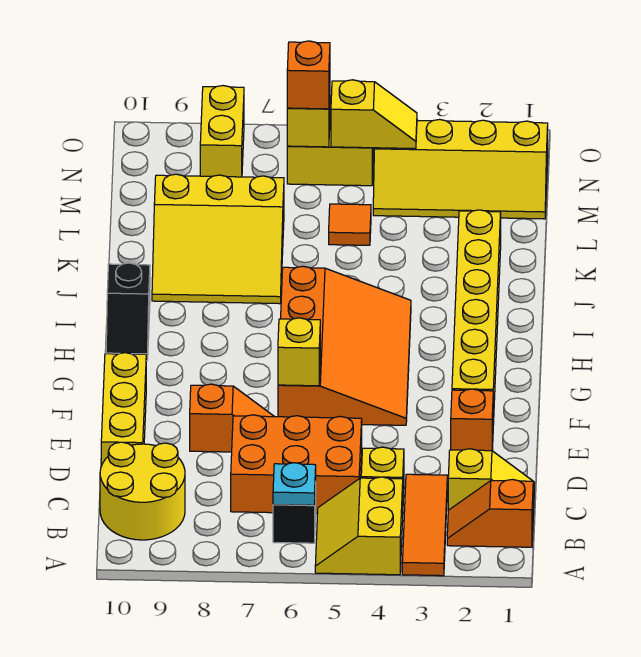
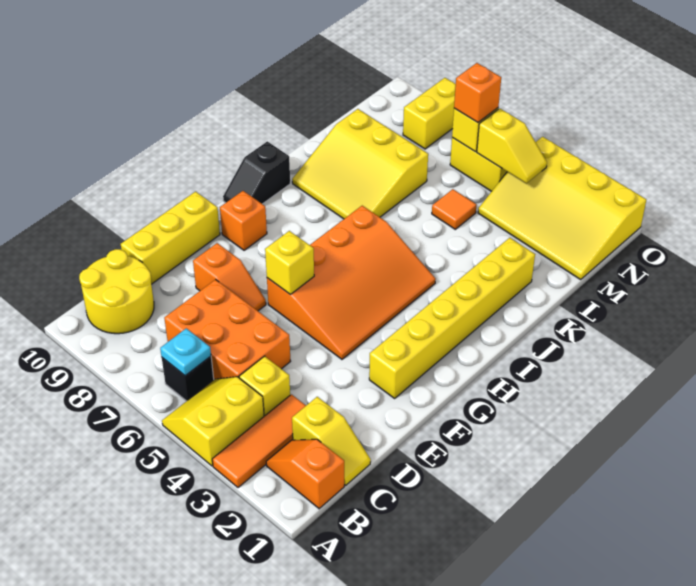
orange brick E2 level 1 -> orange brick G9 level 1
yellow slope M1:N4 level 1 top N -> yellow slope M1:O4 level 1 top O

